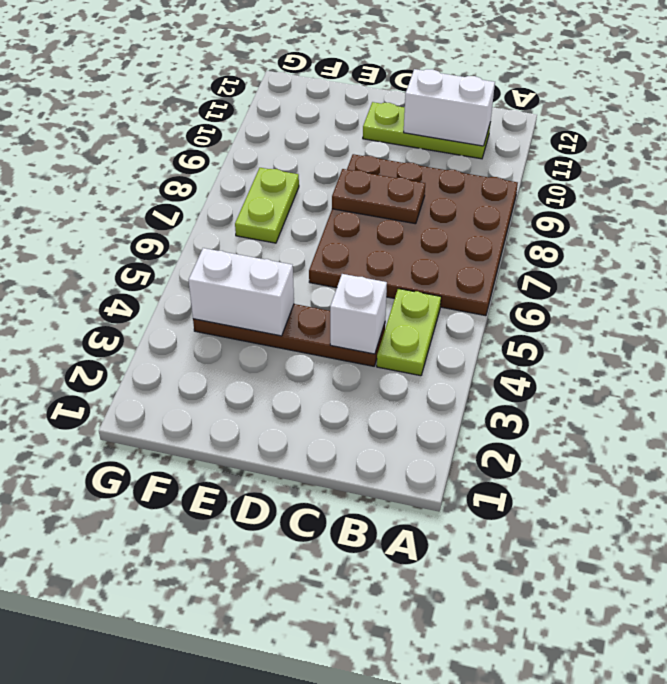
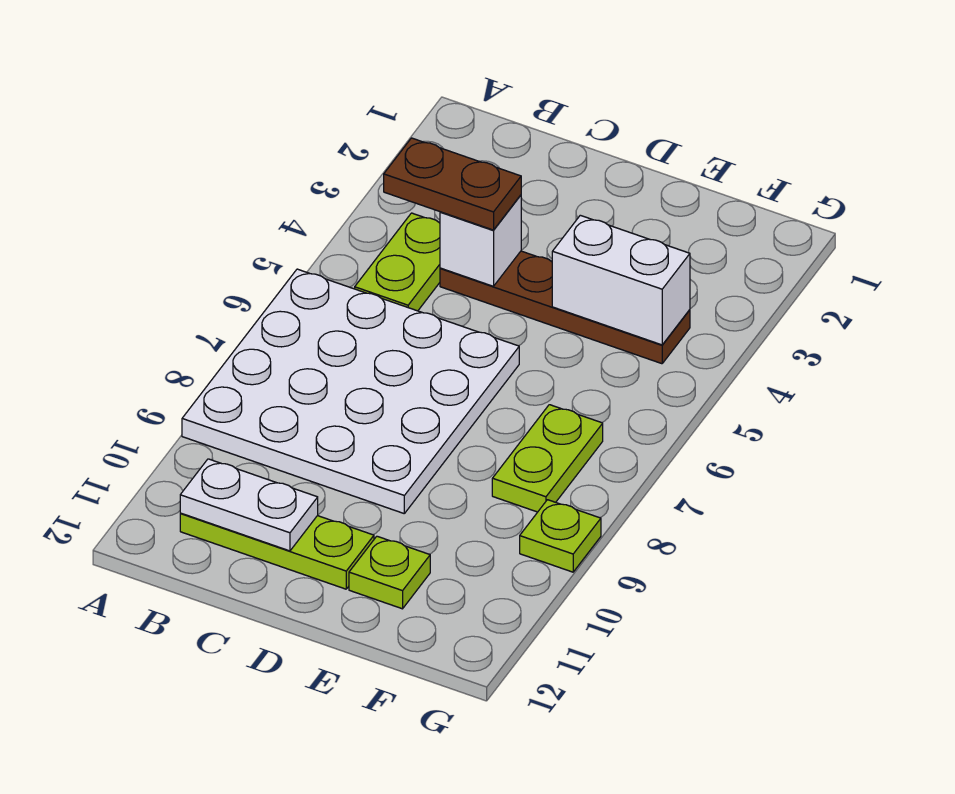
brown plate A6:D9 level 1 -> white plate A6:D9 level 1
white brick B11:C11 level 2 -> white plate B11:C11 level 2
brown plate C8:D8 level 2 -> brown plate B4:C4 level 3
none -> lime plate E11 level 1
none -> lime plate G9 level 1

